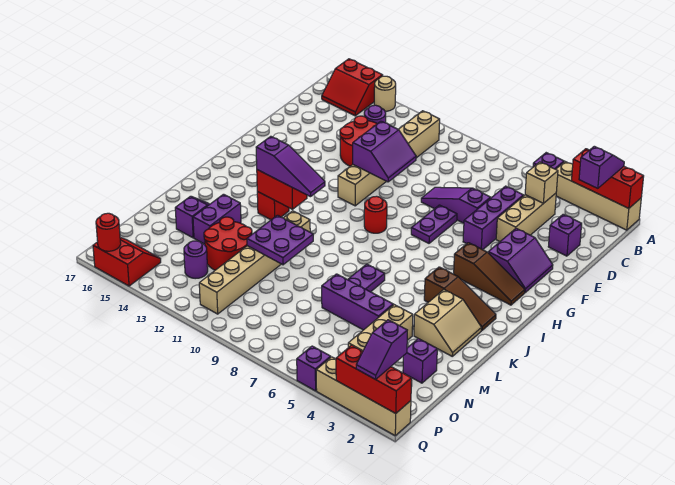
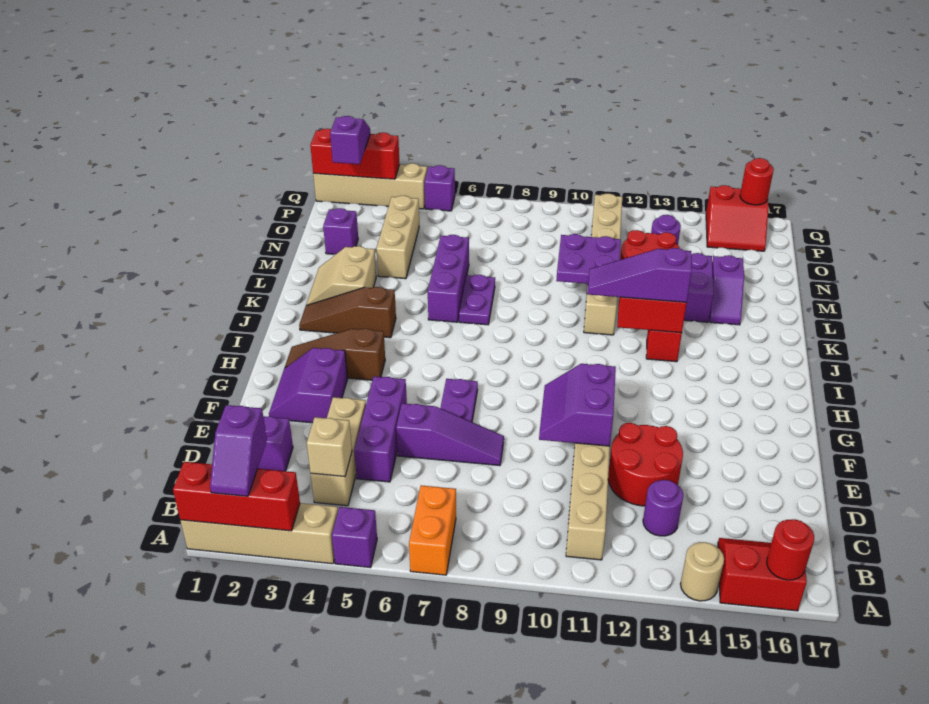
none -> orange brick A7:B7 level 1
red round brick H9 level 1 -> red round brick A16 level 2
purple brick M5:M7 level 1 -> purple brick K6:M6 level 1

